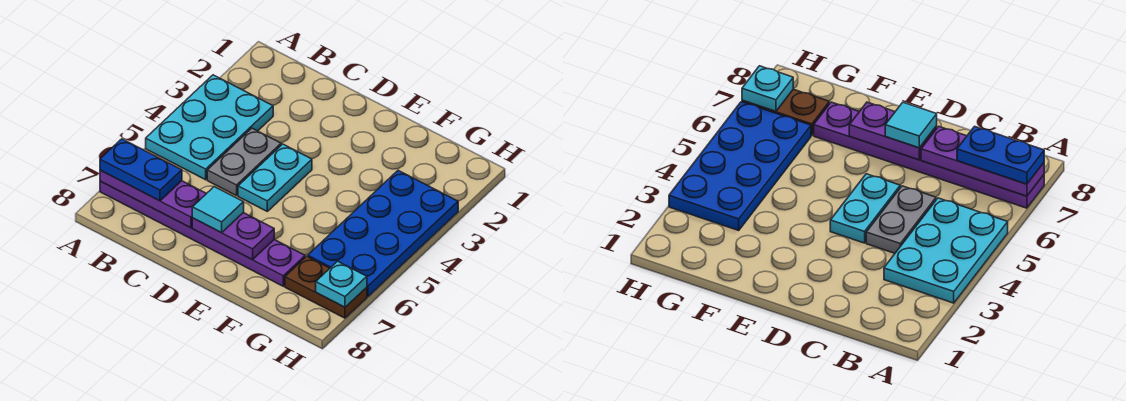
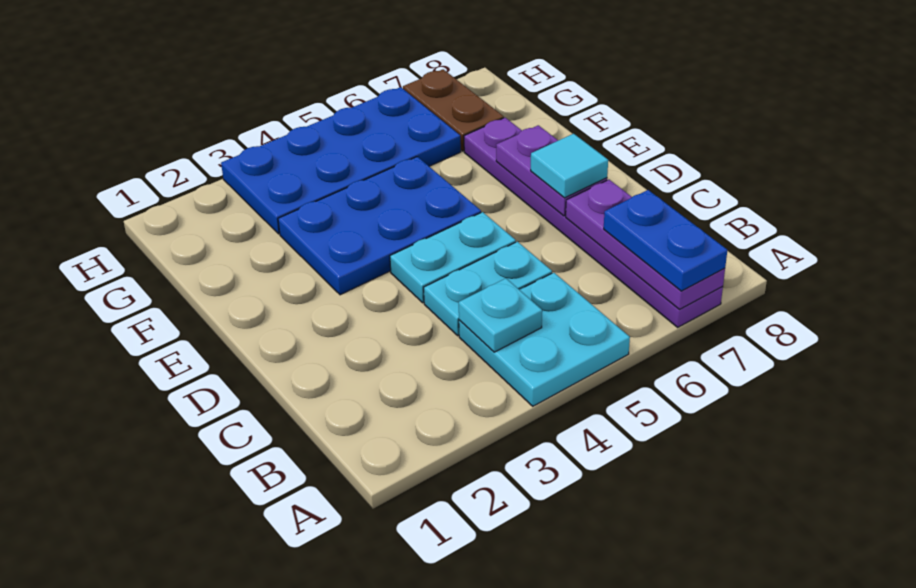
cyan plate A3:B5 level 1 -> cyan plate A4:B5 level 1
grey plate C4:C5 level 1 -> cyan plate C4:C5 level 1
none -> blue plate E3:F5 level 1
cyan plate H7 level 2 -> cyan plate B4 level 2

